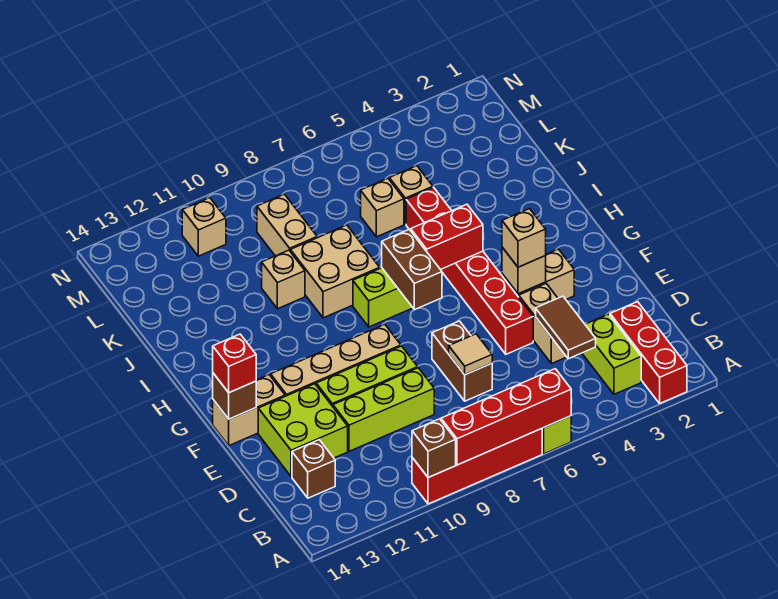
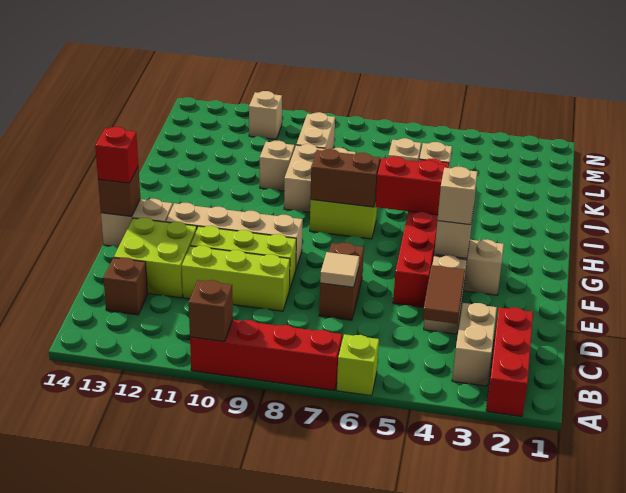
red brick A6:A9 level 2 -> none
lime brick B3:C3 level 1 -> tan brick B3:C3 level 1
brown brick G7:H7 level 2 -> brown brick H7:H8 level 2

